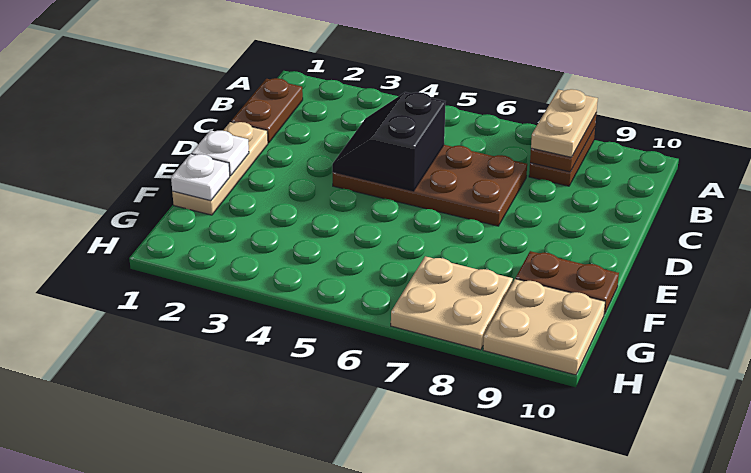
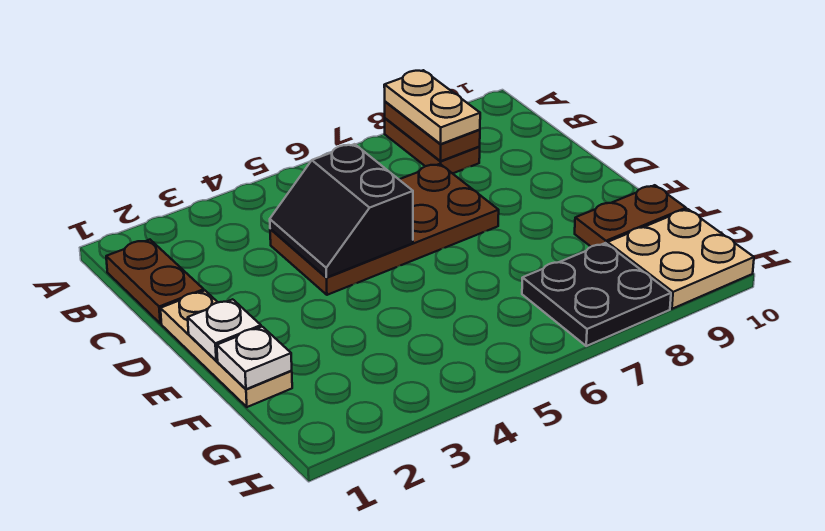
tan plate G7:H8 level 1 -> black plate G7:H8 level 1

